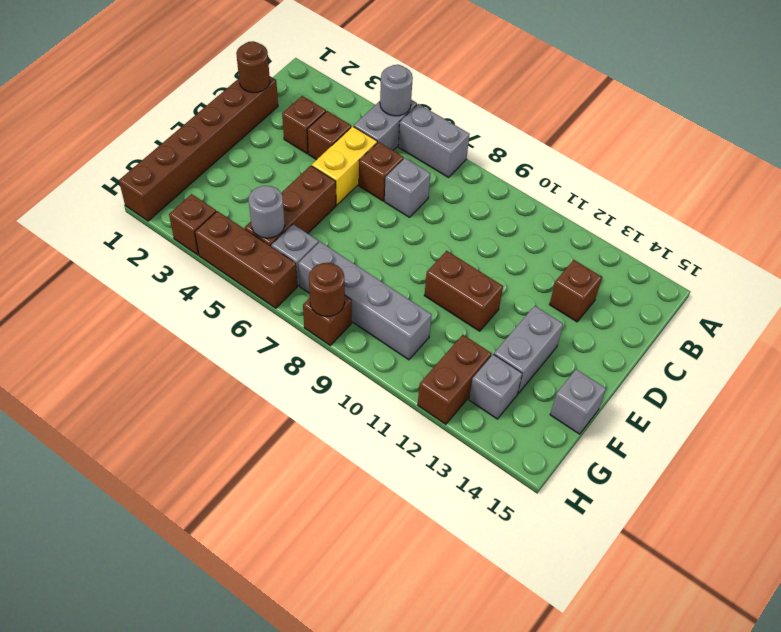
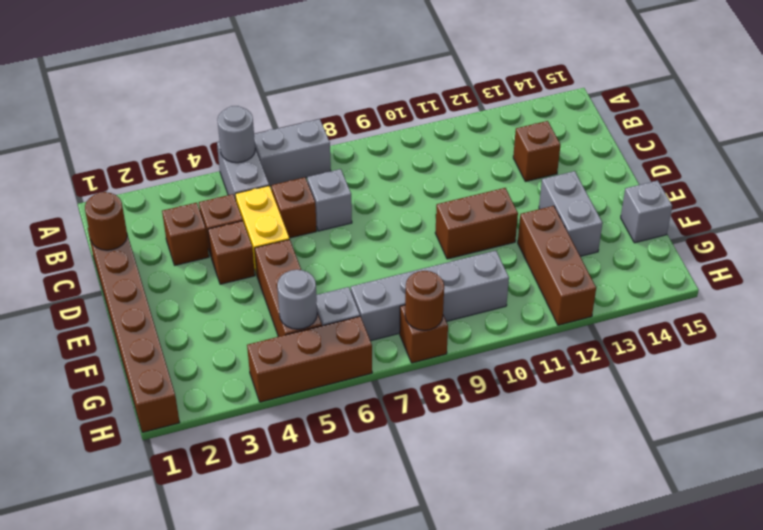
brown brick G12:H12 level 1 -> brown brick F12:H12 level 1
grey brick G13 level 1 -> none
brown brick H3 level 1 -> brown brick D4 level 1

